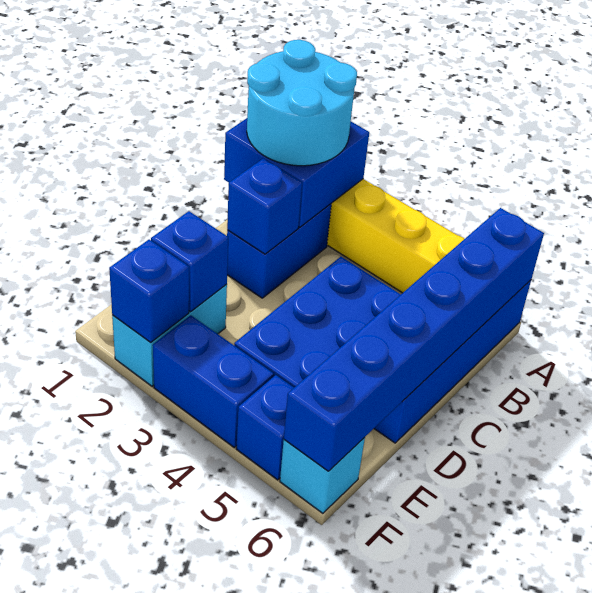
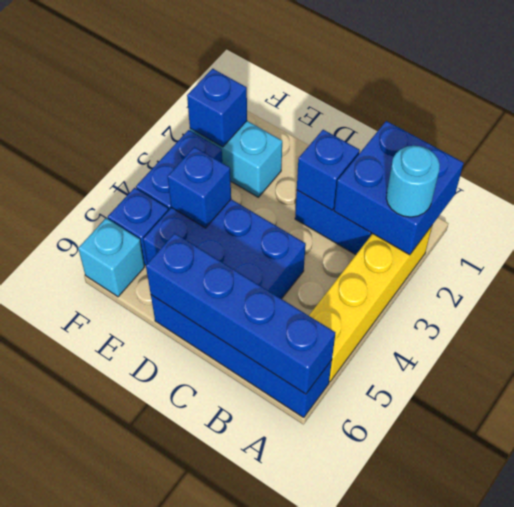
cyan round brick A1:B2 level 3 -> cyan round brick A2 level 3
blue brick A6:F6 level 2 -> blue brick A6:D6 level 2
blue brick E2 level 2 -> blue brick E4 level 2

